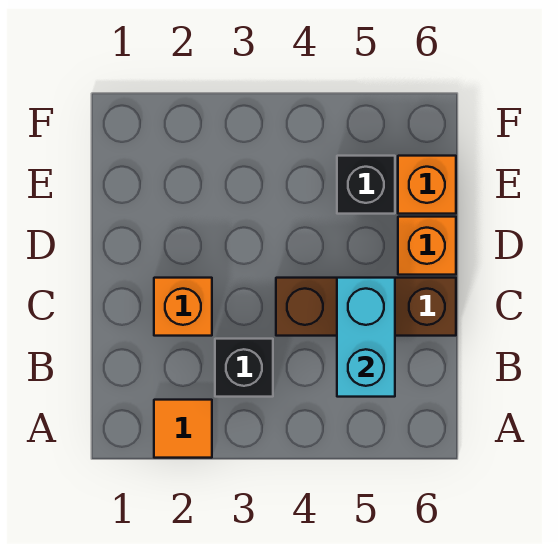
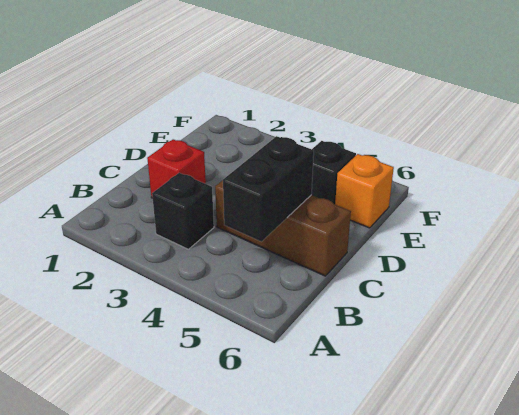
orange tile A2 level 1 -> none
cyan brick B5:C5 level 2 -> black brick B5:C5 level 2
orange brick C2 level 1 -> red brick C2 level 1
orange brick D6 level 1 -> none

